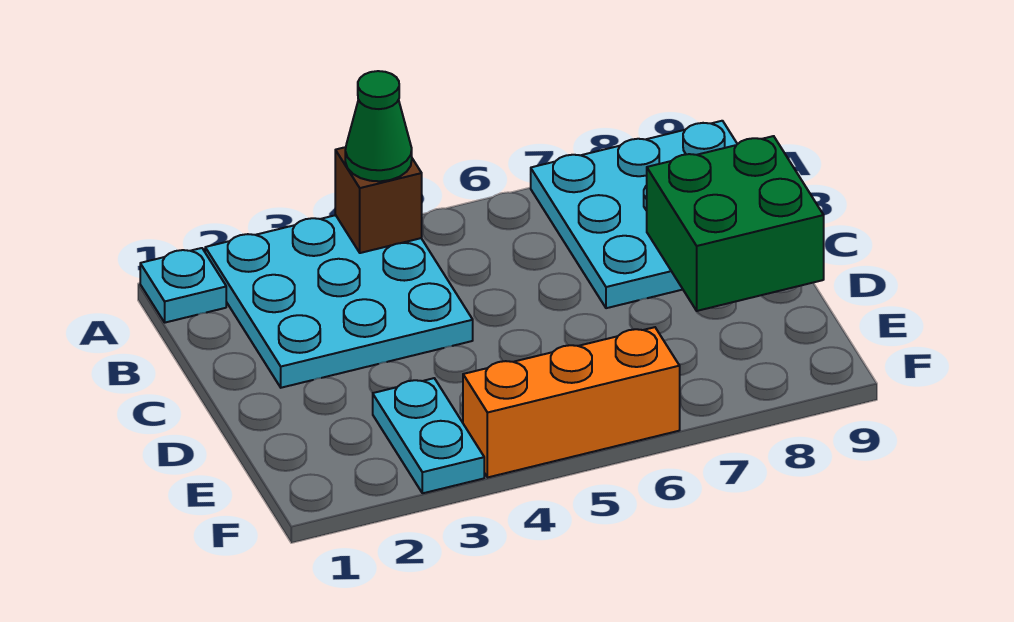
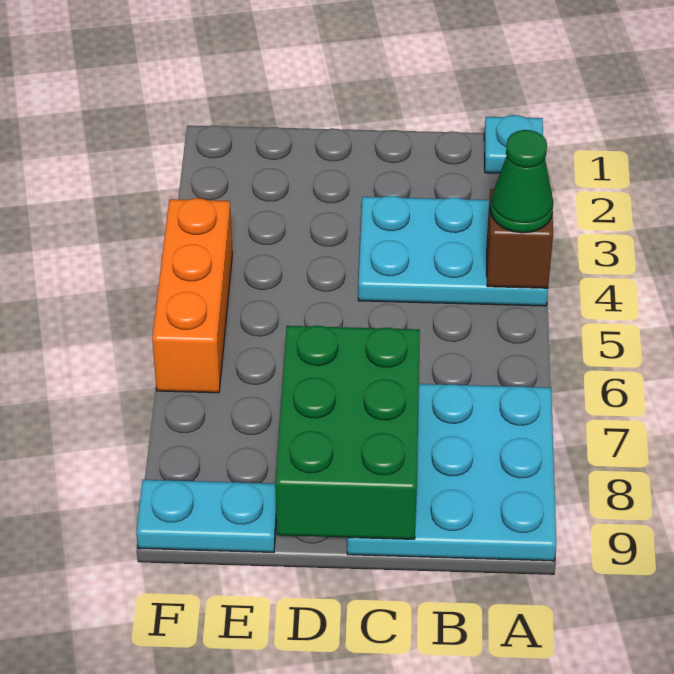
cyan plate A2:C4 level 1 -> cyan plate A3:C4 level 1
green brick C8:D9 level 2 -> green brick C7:D9 level 2
cyan plate E3:F3 level 1 -> cyan plate E9:F9 level 1

